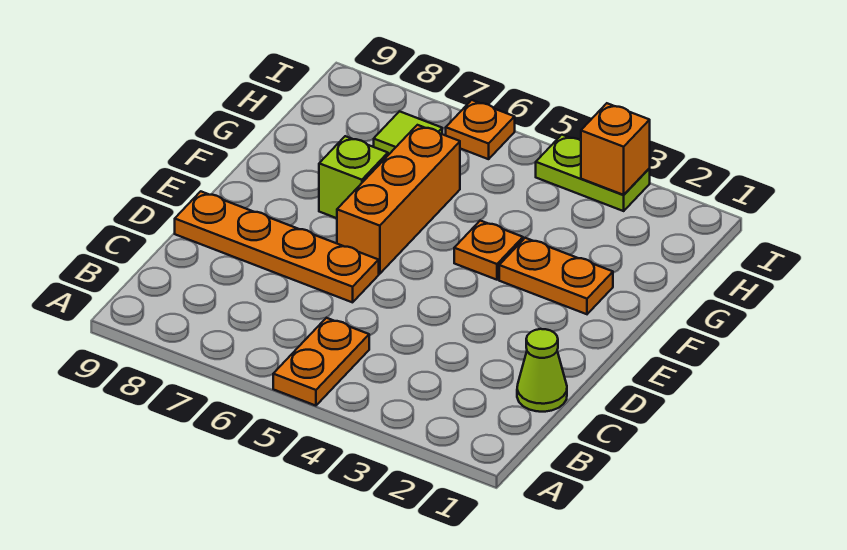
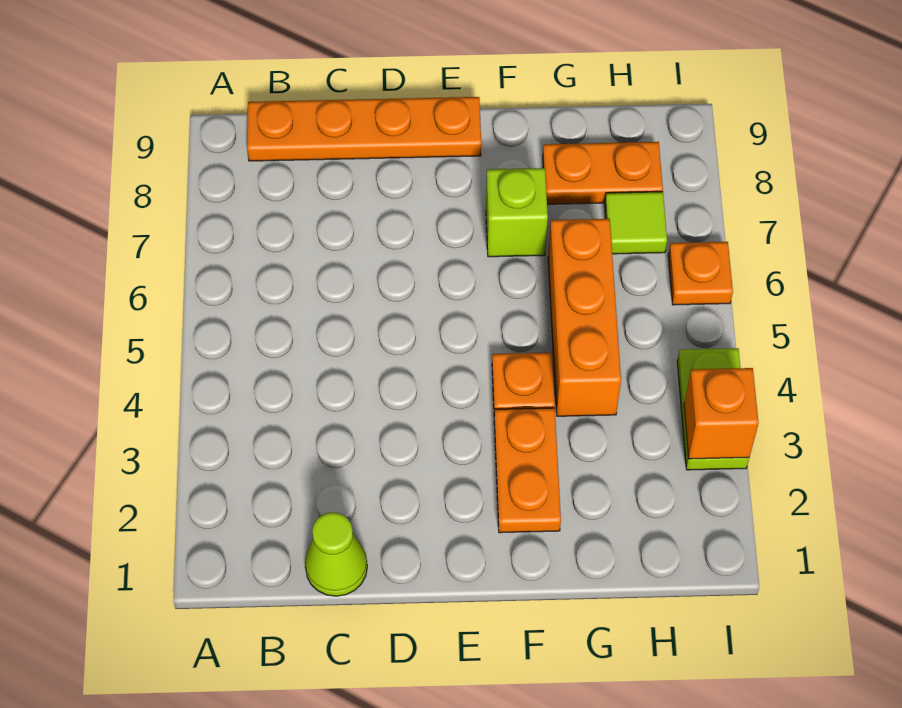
orange plate A5:B5 level 1 -> orange plate G8:H8 level 1
orange plate D6:D9 level 1 -> orange plate B9:E9 level 1
orange brick E6:G6 level 1 -> orange brick G4:G6 level 1

